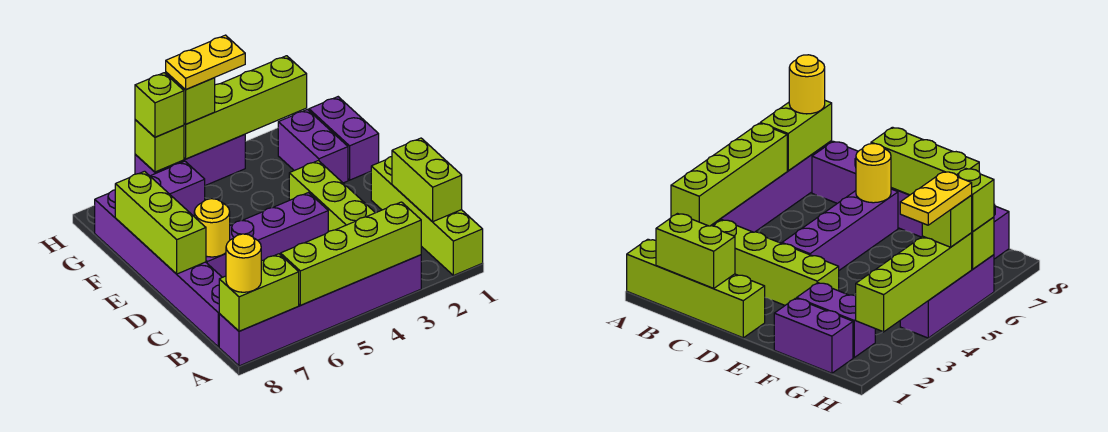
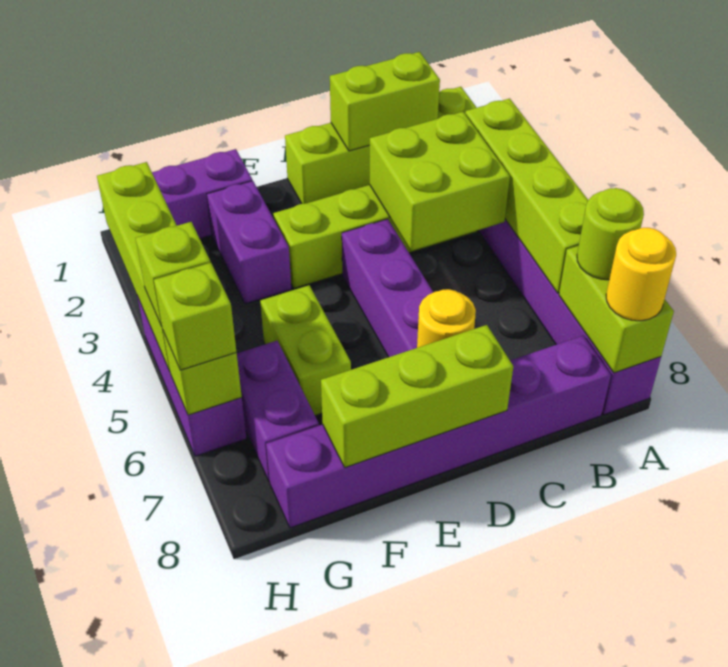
none -> lime round brick A7 level 3
none -> lime brick B3:C4 level 2
purple brick F2:G2 level 1 -> purple brick F2:F3 level 1
none -> lime brick F5:F6 level 1
yellow plate H4:H5 level 4 -> none

